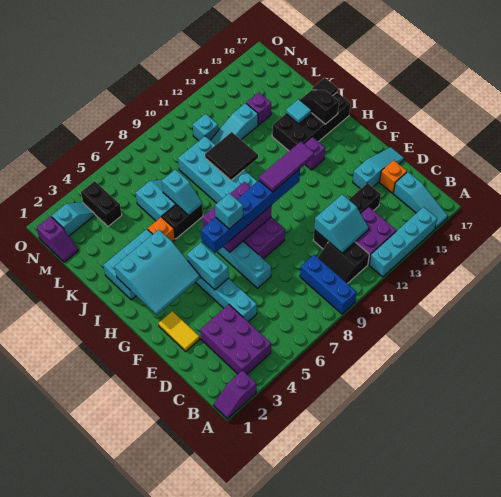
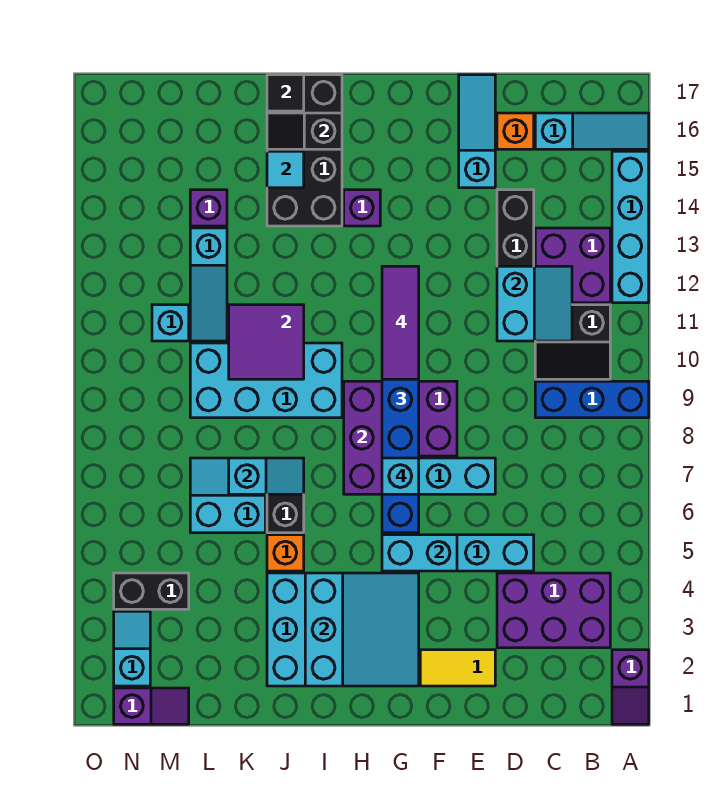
black tile J10:K11 level 2 -> purple tile J10:K11 level 2

